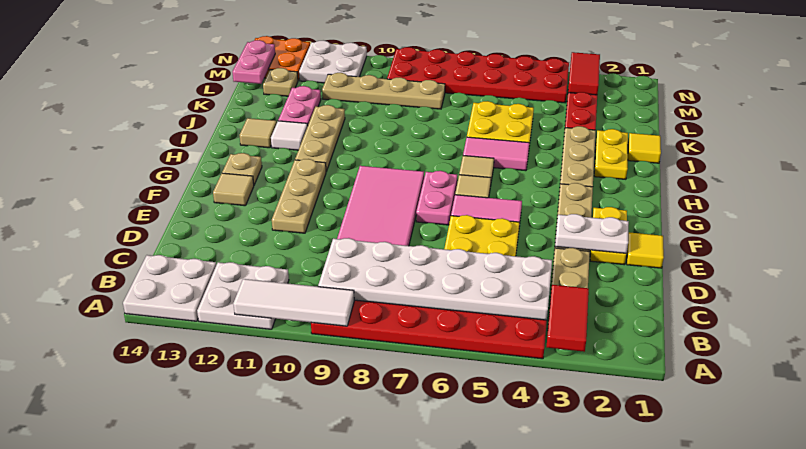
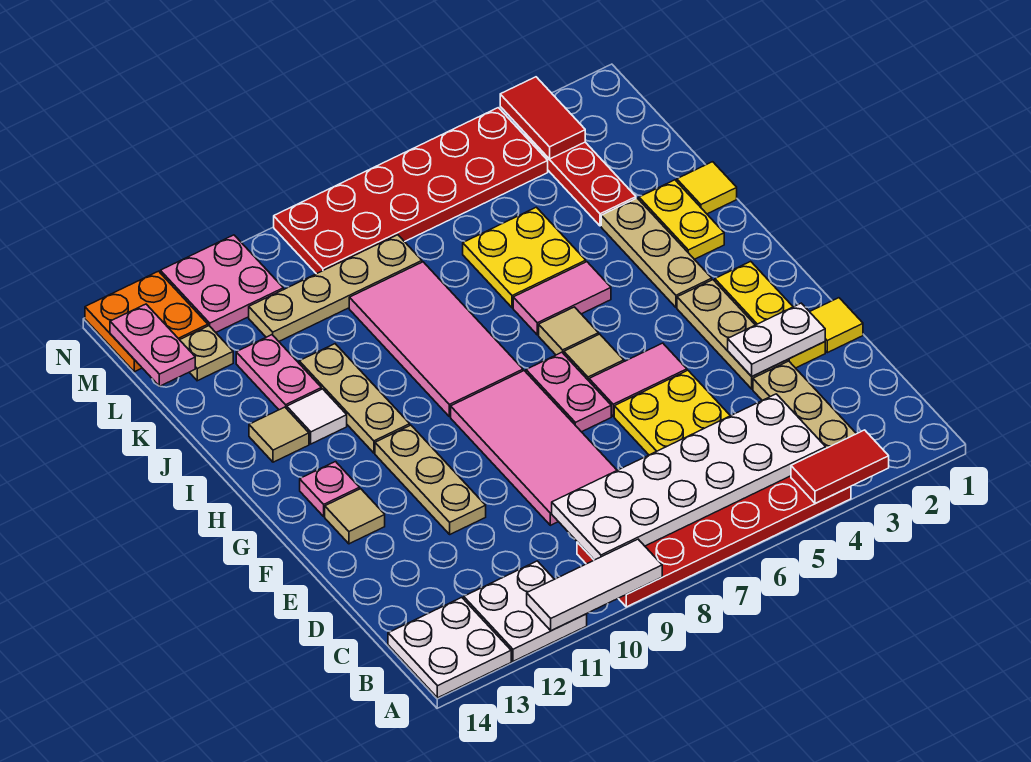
red tile A3:B3 level 2 -> red tile A3:A4 level 2
yellow plate E2:F2 level 1 -> yellow plate E2:G2 level 1
tan plate G13 level 1 -> pink plate G13 level 1
none -> pink tile H8:K9 level 1
white plate M11:N12 level 1 -> pink plate M11:N12 level 1

